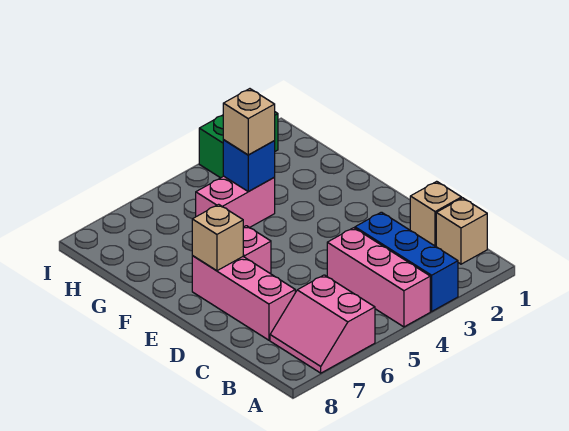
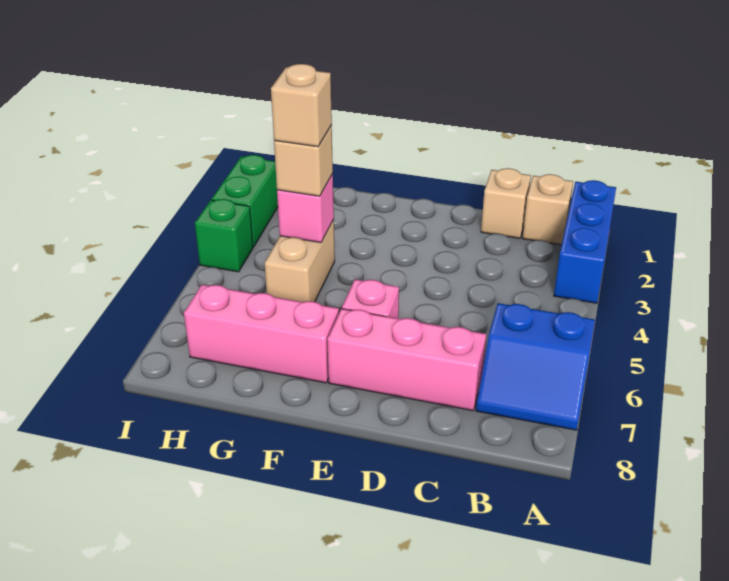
blue brick A3:C3 level 1 -> blue brick A1:A3 level 1
pink brick A4:C4 level 1 -> pink brick F7:H7 level 1
pink slope A6:B7 level 1 top 6 -> blue slope A6:B7 level 1 top 6
tan brick E7 level 2 -> tan brick G4 level 4
pink brick G4:G5 level 1 -> tan brick G4:G5 level 1
blue brick G4 level 2 -> pink brick G4 level 2
none -> green brick I4 level 1

